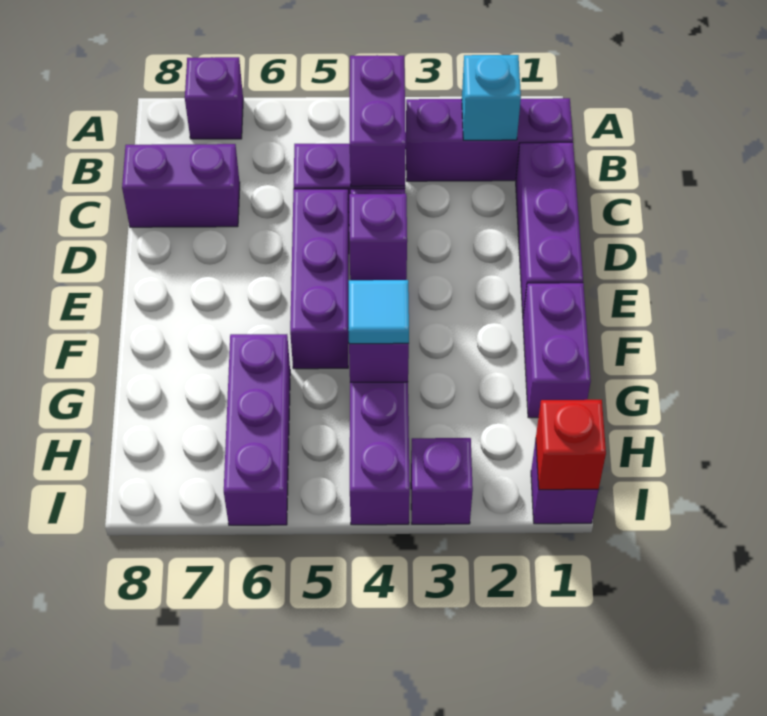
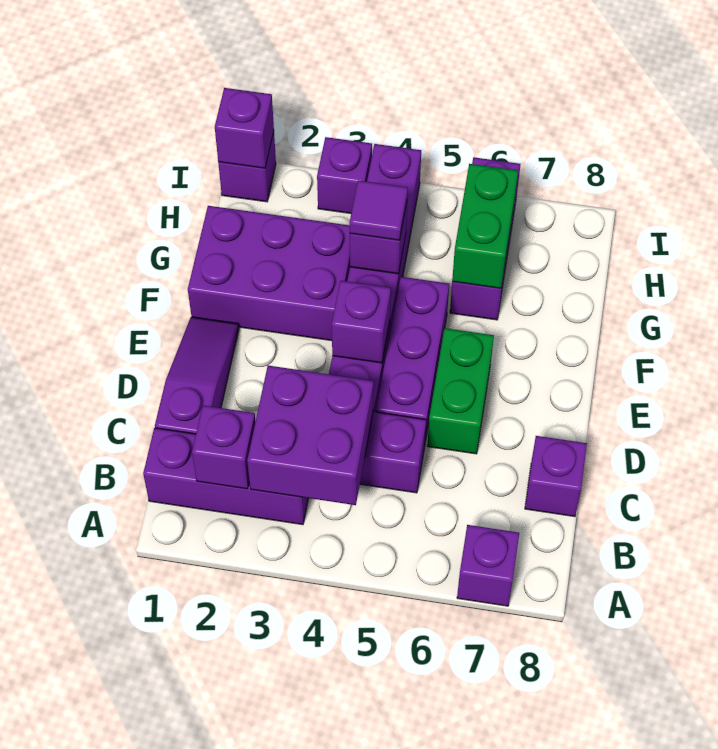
cyan brick B2 level 2 -> purple brick B2 level 2
purple brick B4:C4 level 2 -> purple brick B3:C4 level 2
purple brick C1:E1 level 1 -> purple slope C1:E1 level 1 top C
purple brick C7:C8 level 1 -> purple brick C8 level 1
none -> green brick D6:E6 level 1
purple brick F1:G1 level 1 -> purple brick F1:G3 level 1
cyan tile G4 level 3 -> purple tile G4 level 3
none -> green brick G6:H6 level 2
red brick I1 level 2 -> purple brick I1 level 2

